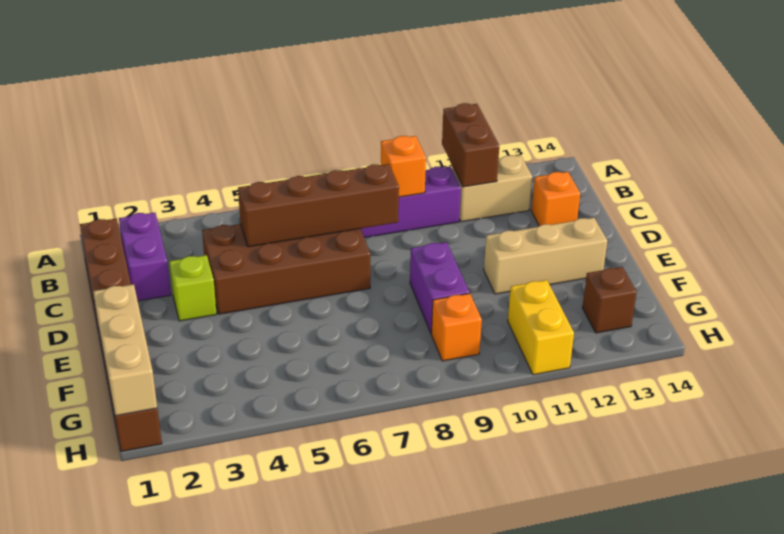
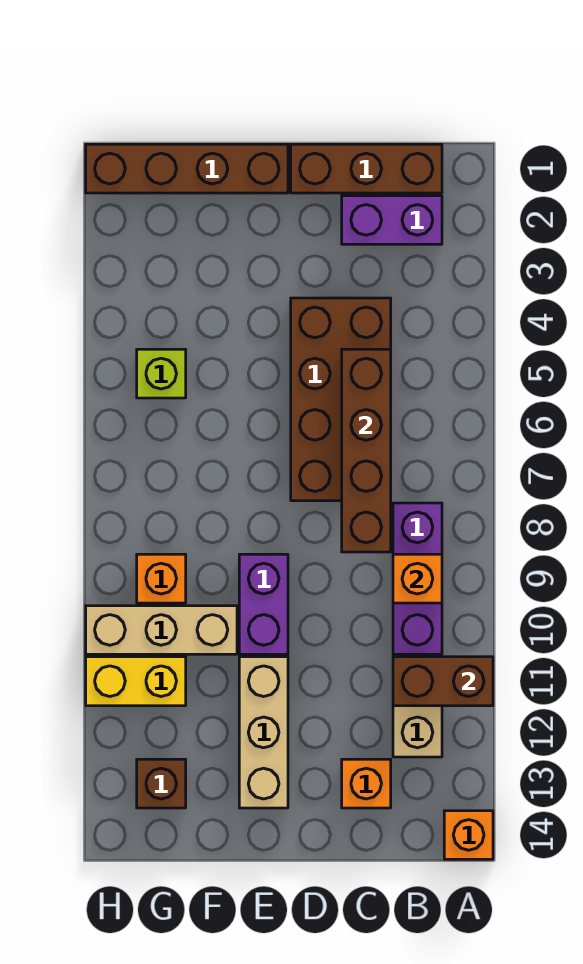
none -> orange brick A14 level 1
lime brick D3 level 1 -> lime brick G5 level 1
purple brick E9:F9 level 1 -> purple brick E9:E10 level 1
tan brick F1:H1 level 2 -> tan brick F10:H10 level 1

